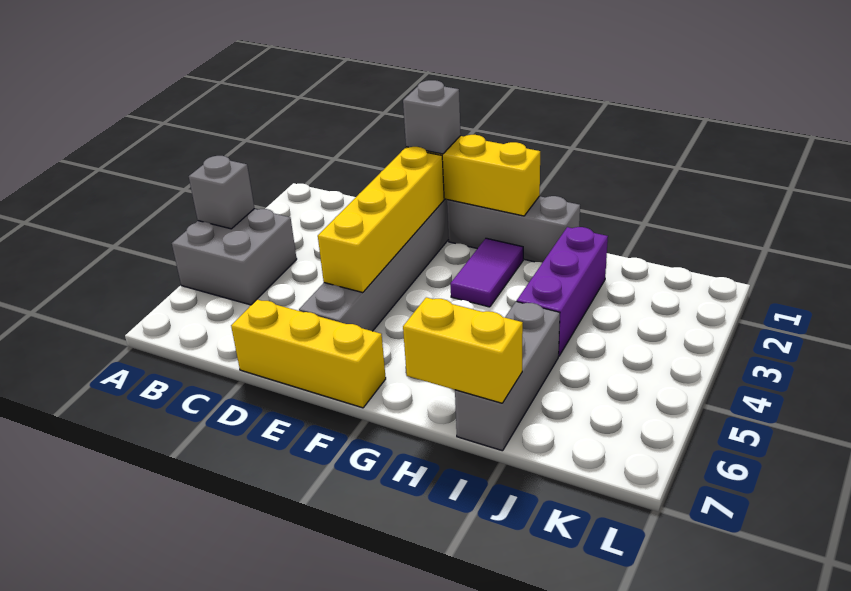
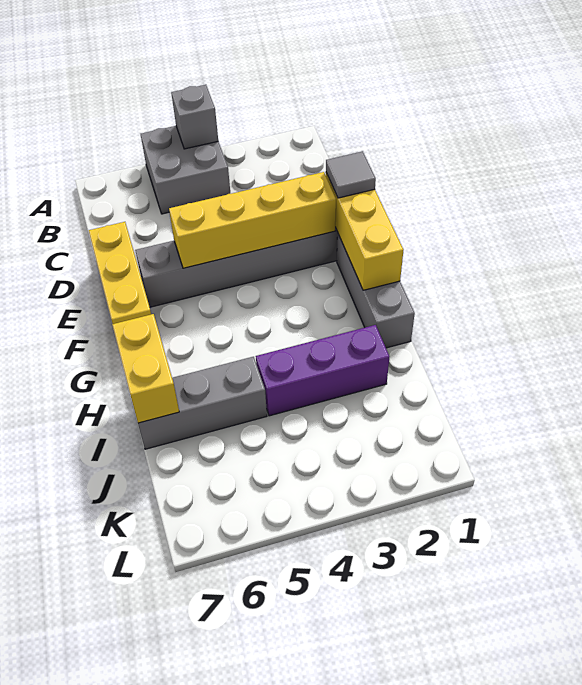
grey brick E1 level 3 -> grey tile E1 level 3
purple tile G2:G3 level 1 -> none

